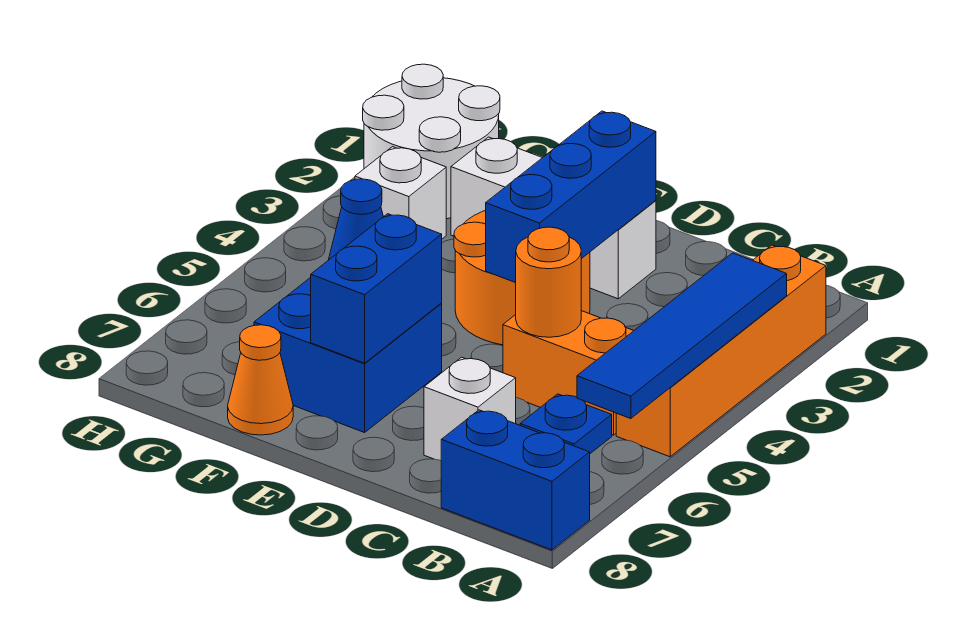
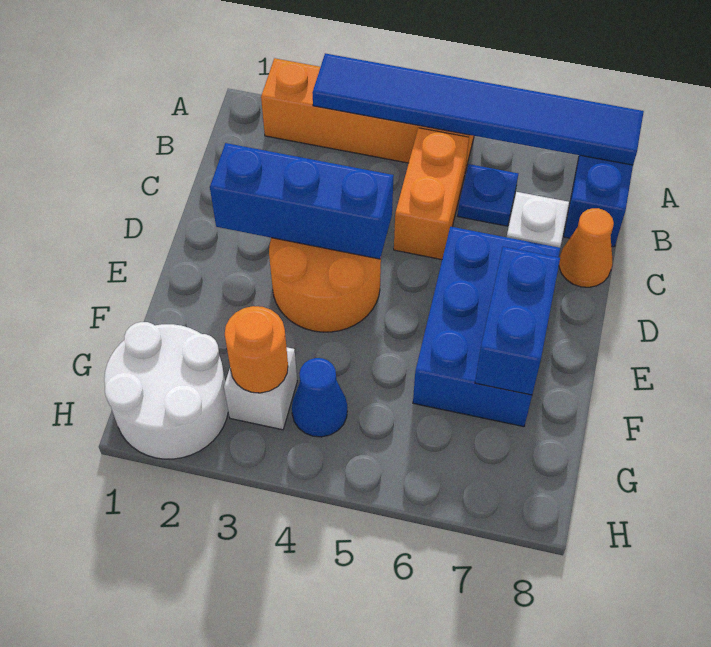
blue tile A3:A6 level 2 -> blue tile A3:A8 level 2
orange round brick C5 level 2 -> orange round brick G3 level 2
white brick D2:F2 level 1 -> none
blue brick E6:F7 level 1 -> blue brick D6:F7 level 1
blue brick E6:E7 level 2 -> blue brick E7:F7 level 2
orange cone F8 level 1 -> orange cone C8 level 1

